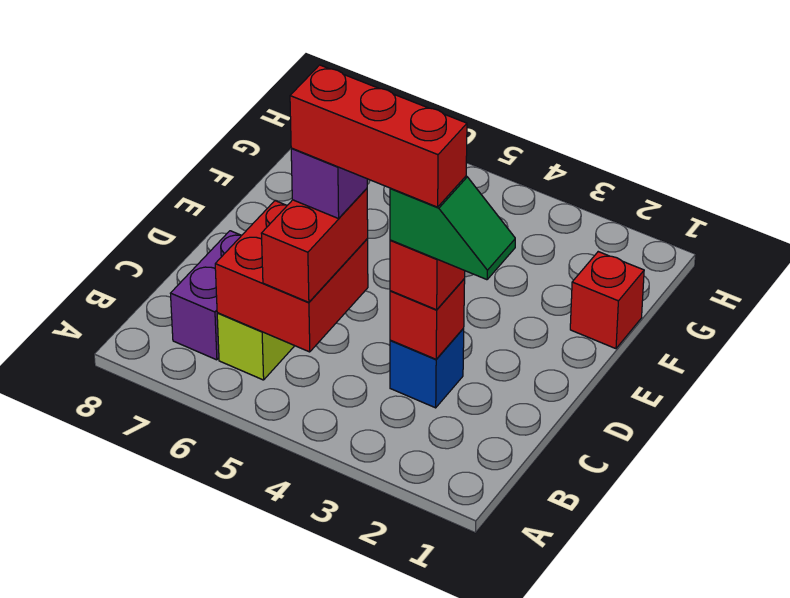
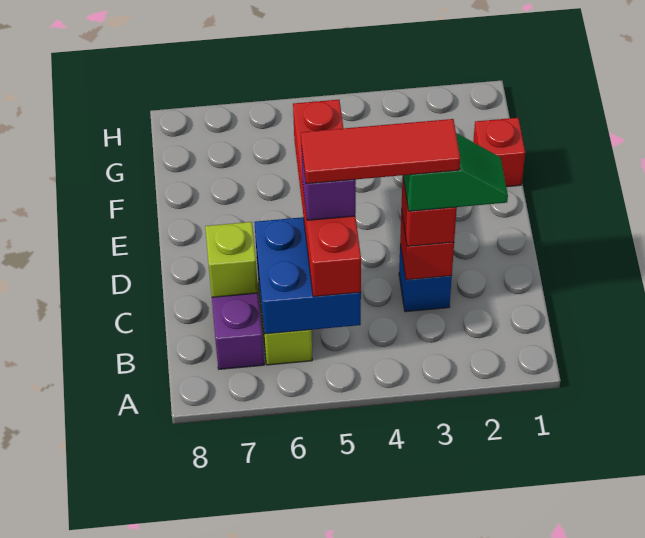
red brick B5:C6 level 2 -> blue brick B5:C6 level 2
red brick B5:C5 level 3 -> red brick B5:E5 level 3
red brick C3:C5 level 5 -> red tile C3:C5 level 5
none -> lime brick C7 level 2

